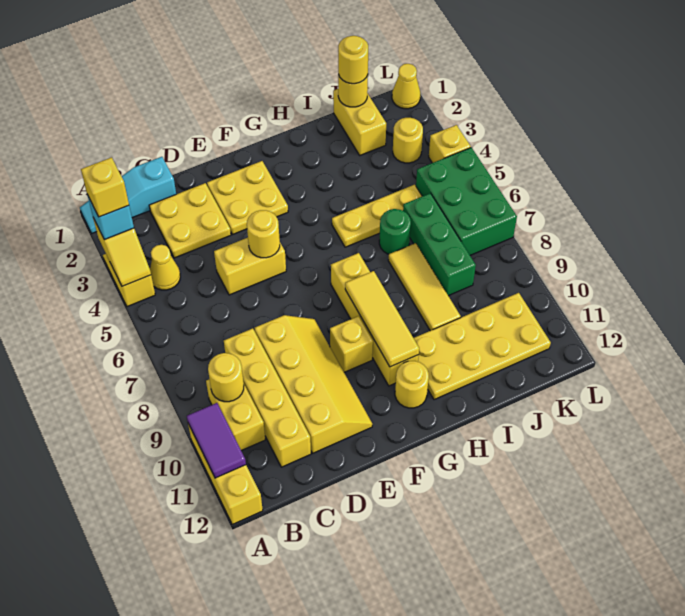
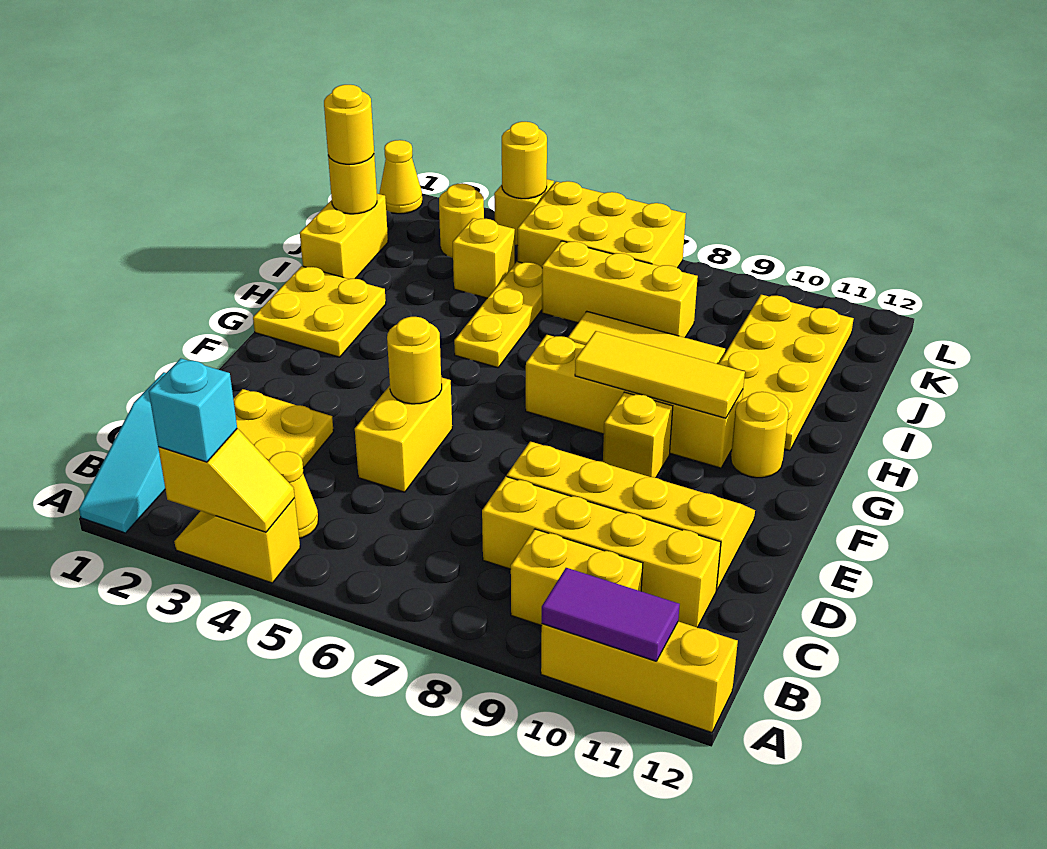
yellow brick A3 level 4 -> yellow brick J4 level 1
yellow round brick B9 level 2 -> yellow round brick L4 level 2
yellow plate E2:F3 level 1 -> yellow plate G1:H2 level 1
green round brick I6 level 1 -> none
yellow brick J1:J2 level 1 -> yellow brick I1:J1 level 1
green brick J6:J8 level 1 -> yellow brick J6:J8 level 1
green brick K5:L7 level 1 -> yellow brick K5:L7 level 1

